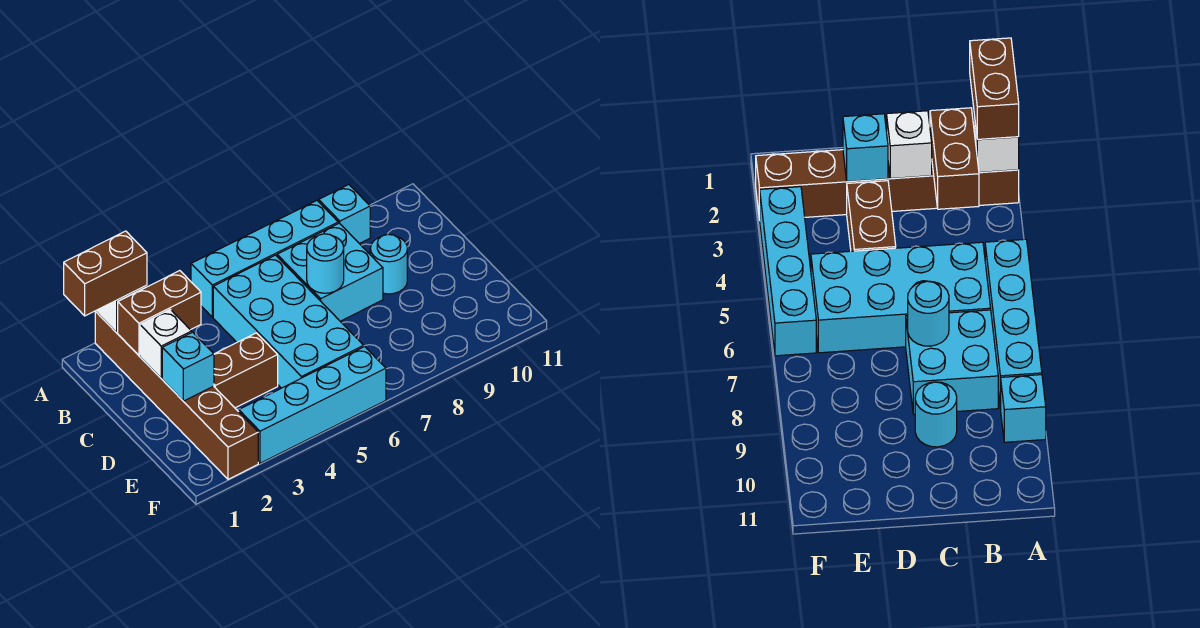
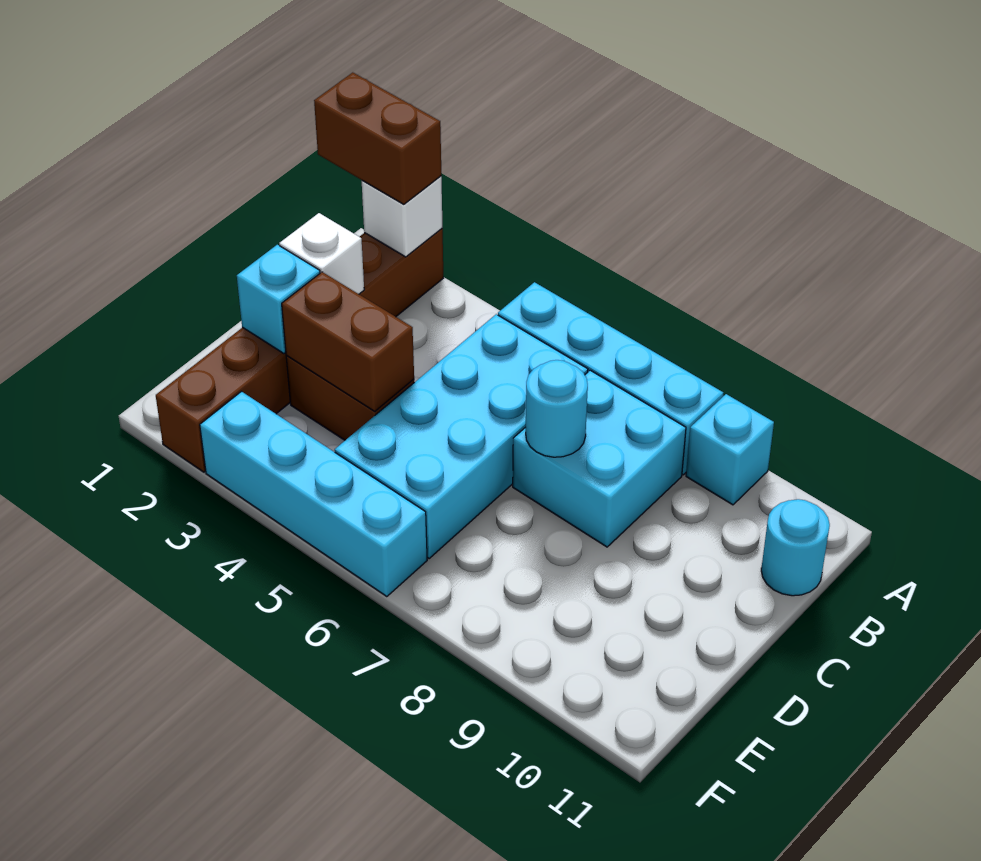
brown brick B2:B3 level 2 -> brown brick D3:D4 level 2
cyan round brick C9 level 1 -> cyan round brick B11 level 1

